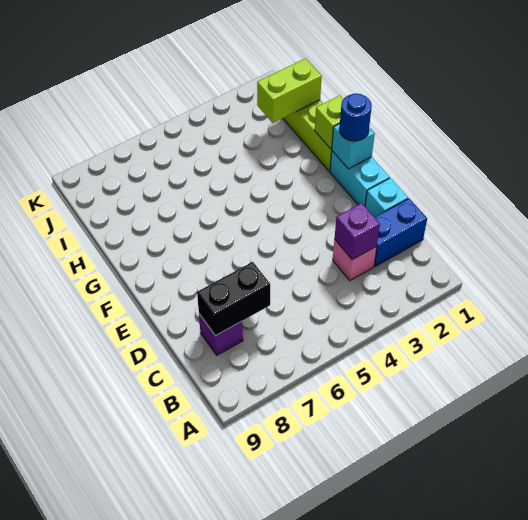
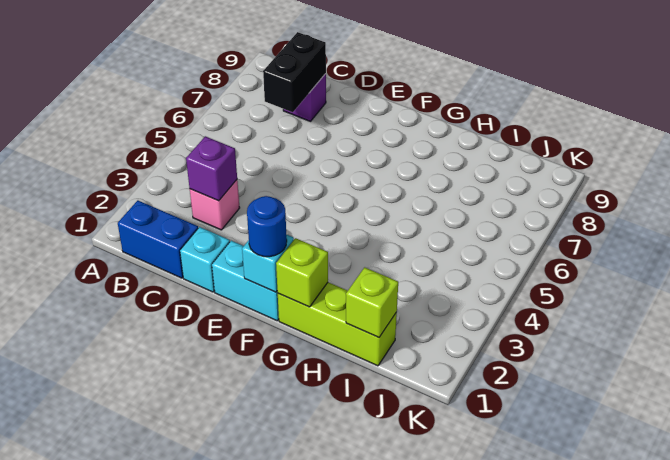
blue brick C1:C2 level 1 -> blue brick B1:C1 level 1
lime brick I1:I2 level 2 -> lime brick I1 level 2

